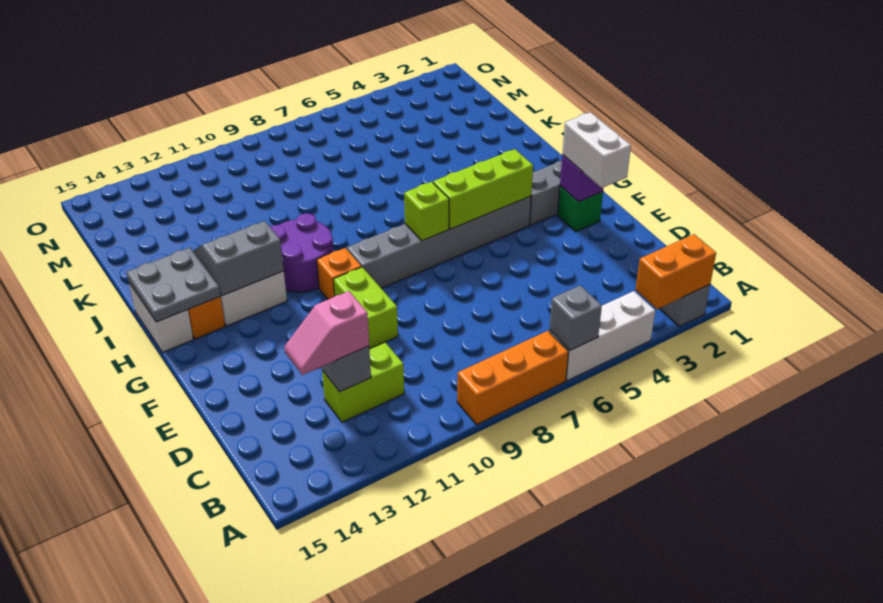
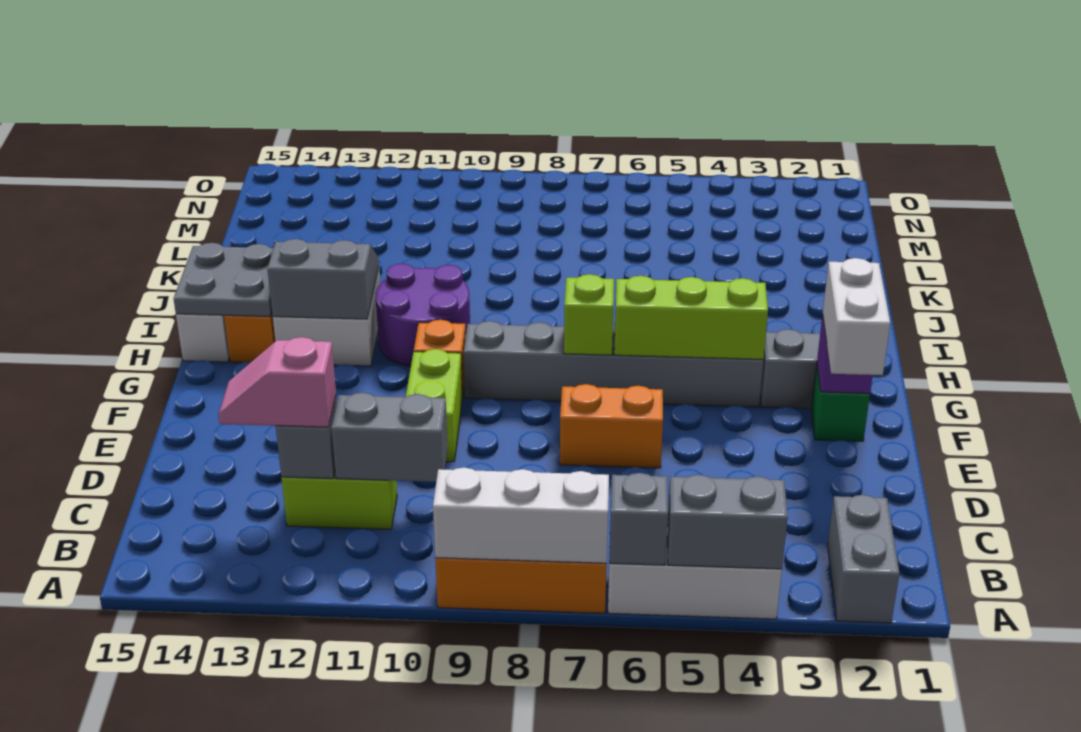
orange brick A2:A3 level 2 -> orange brick E6:E7 level 1
none -> grey brick A4:A5 level 2
none -> white brick A7:A9 level 2
none -> grey brick C10:C11 level 2

